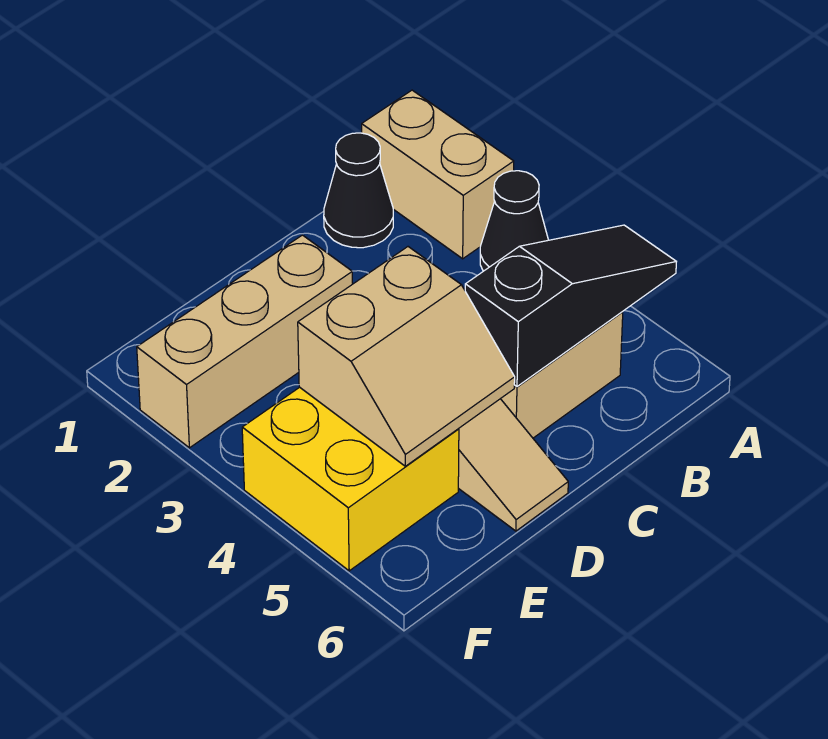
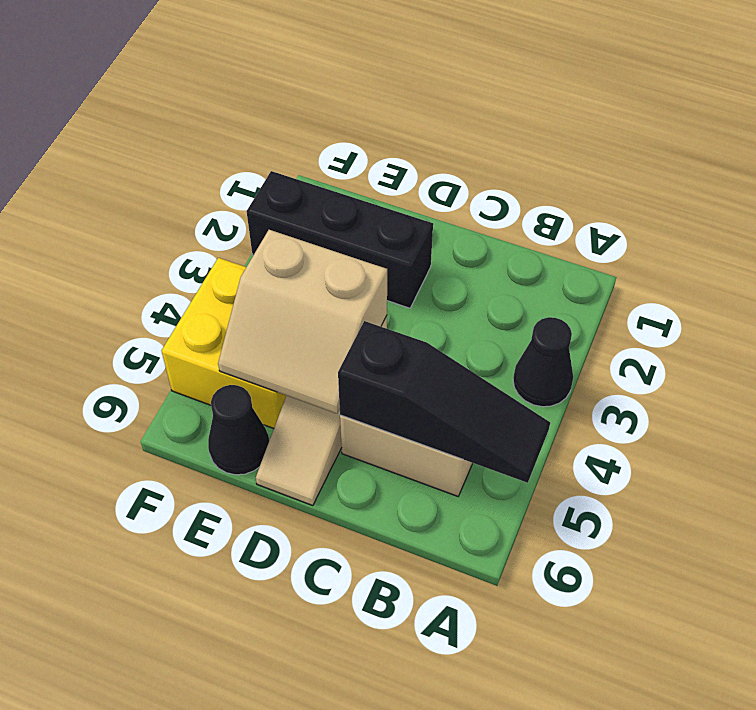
tan brick A1:A2 level 1 -> none
black cone B1 level 1 -> black cone E6 level 1
tan brick D2:F2 level 1 -> black brick D2:F2 level 1

